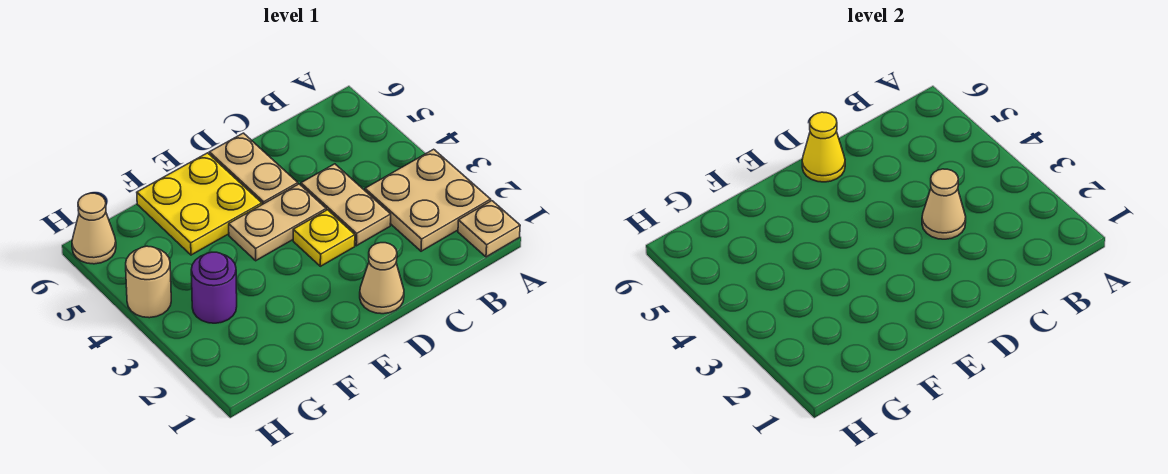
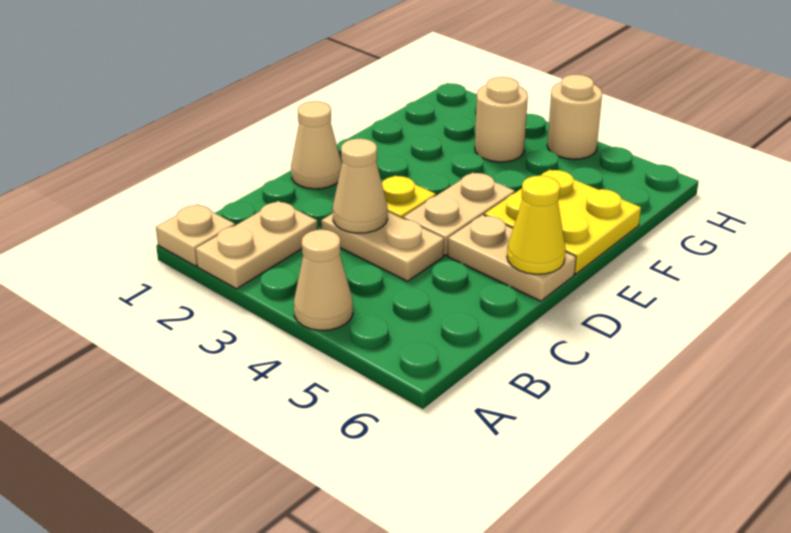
tan plate A2:B3 level 1 -> tan plate A2:B2 level 1
purple round brick G3 level 1 -> tan round brick G3 level 1
tan cone H6 level 1 -> tan cone A4 level 1

